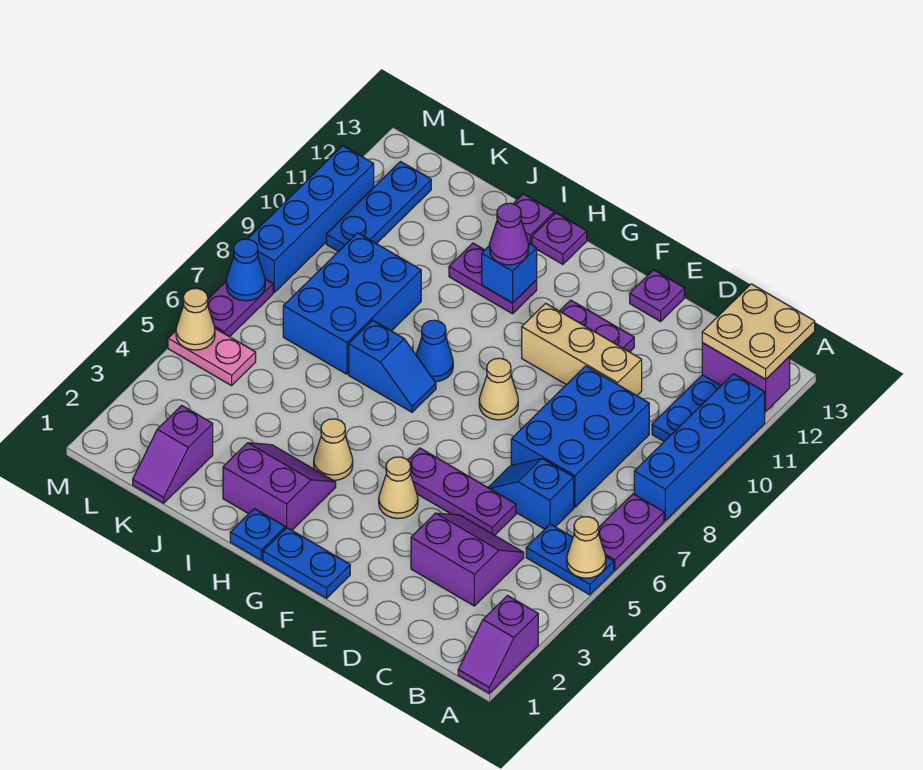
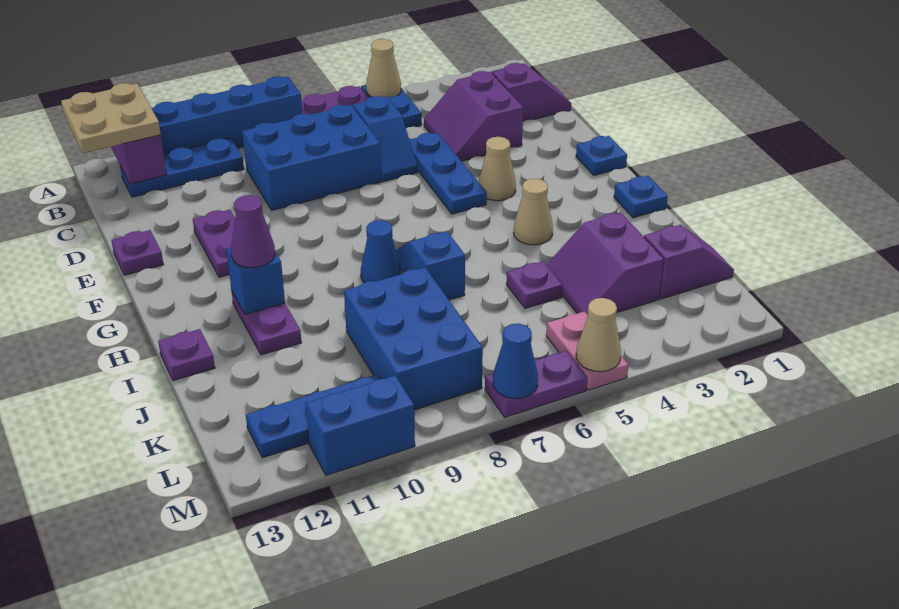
purple slope A1:A2 level 1 top 2 -> purple slope C1:C2 level 1 top 2
purple plate D5:F5 level 1 -> blue plate D5:F5 level 1
tan brick D10:F10 level 1 -> none
blue plate F1:G1 level 1 -> blue plate F1 level 1
tan cone F8 level 1 -> none
purple slope H2:I3 level 1 top 2 -> purple slope J3:K4 level 1 top 3
purple plate H13 level 1 -> purple plate J5 level 1
blue brick J7:K9 level 1 -> blue brick J8:L9 level 1
blue brick M8:M11 level 1 -> blue brick M10:M11 level 1

